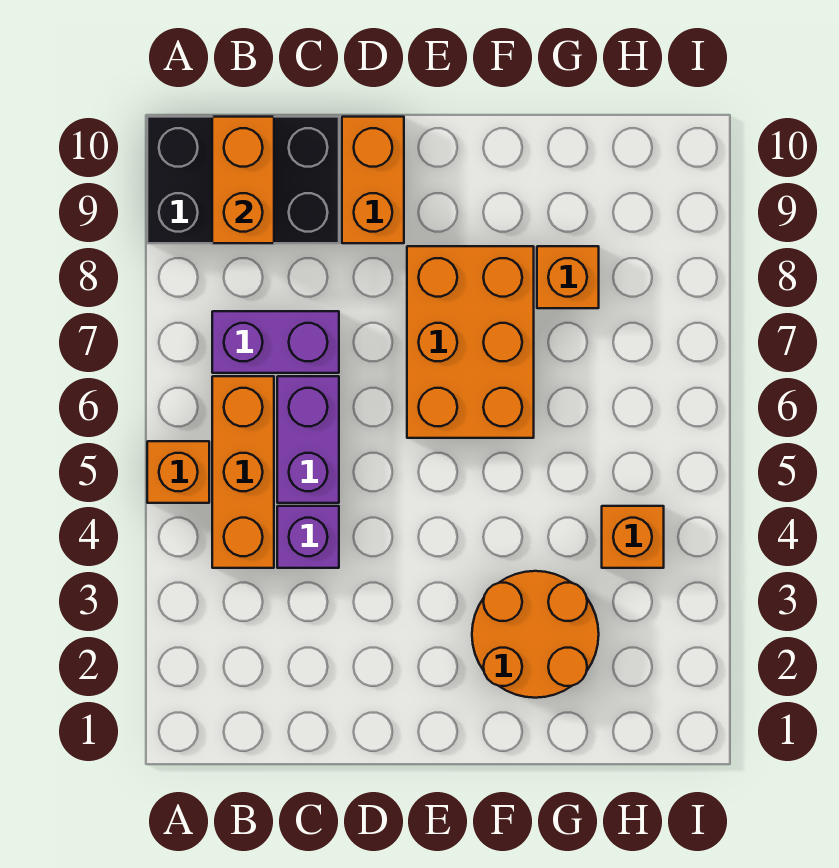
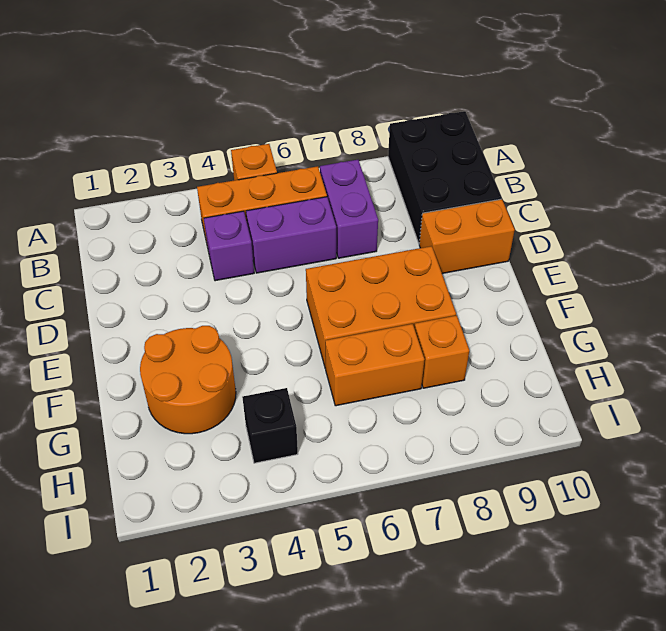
orange brick B9:B10 level 2 -> orange brick G6:G7 level 1
orange brick H4 level 1 -> black brick H4 level 1

